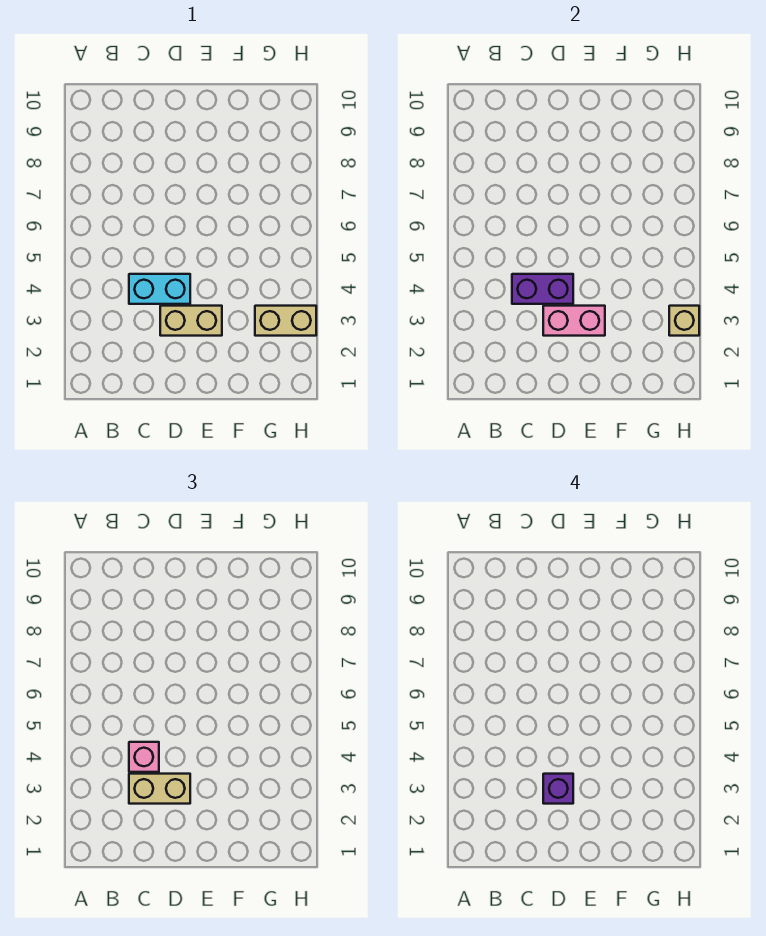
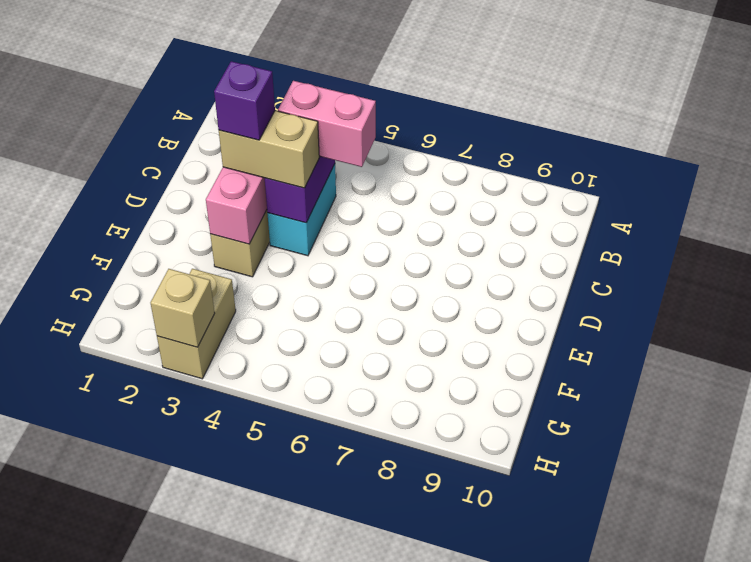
tan brick C3:D3 level 3 -> tan brick D3:D4 level 3
pink brick C4 level 3 -> pink brick C4:C5 level 3

